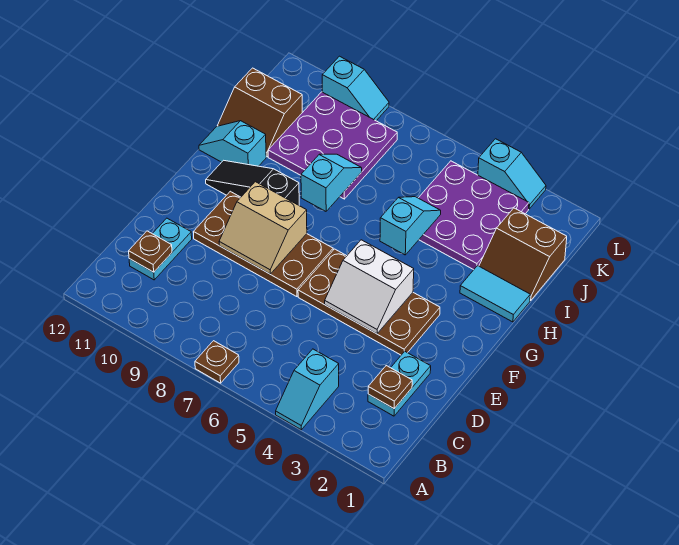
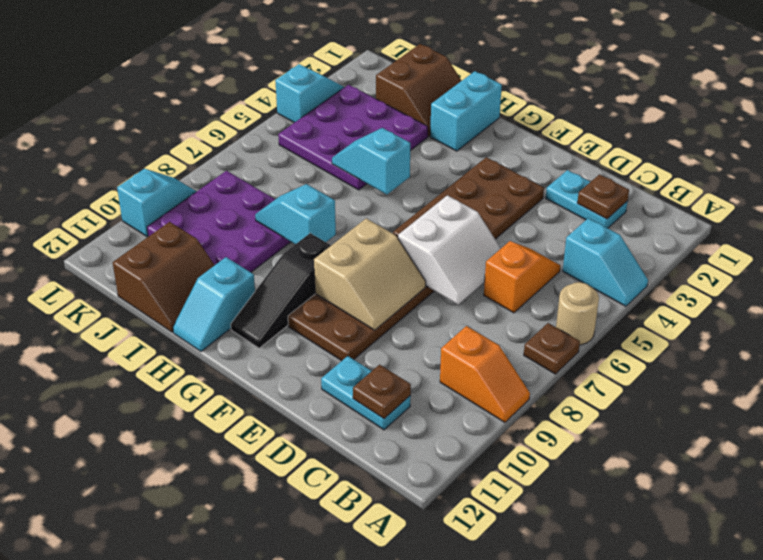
none -> tan round brick A6 level 1
none -> orange slope A9:B9 level 1 top B
none -> orange slope C5:C6 level 1 top 6
white slope E4:F5 level 2 top F -> white slope D6:E7 level 2 top E
cyan tile H1:H2 level 1 -> cyan brick H1:H2 level 1

